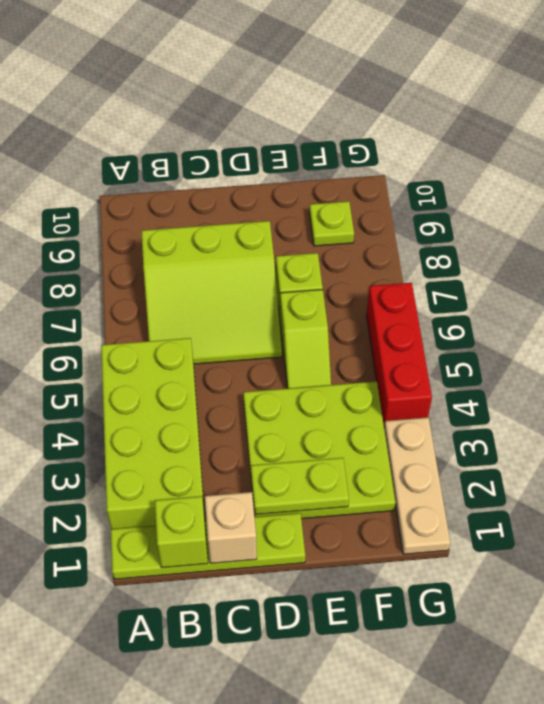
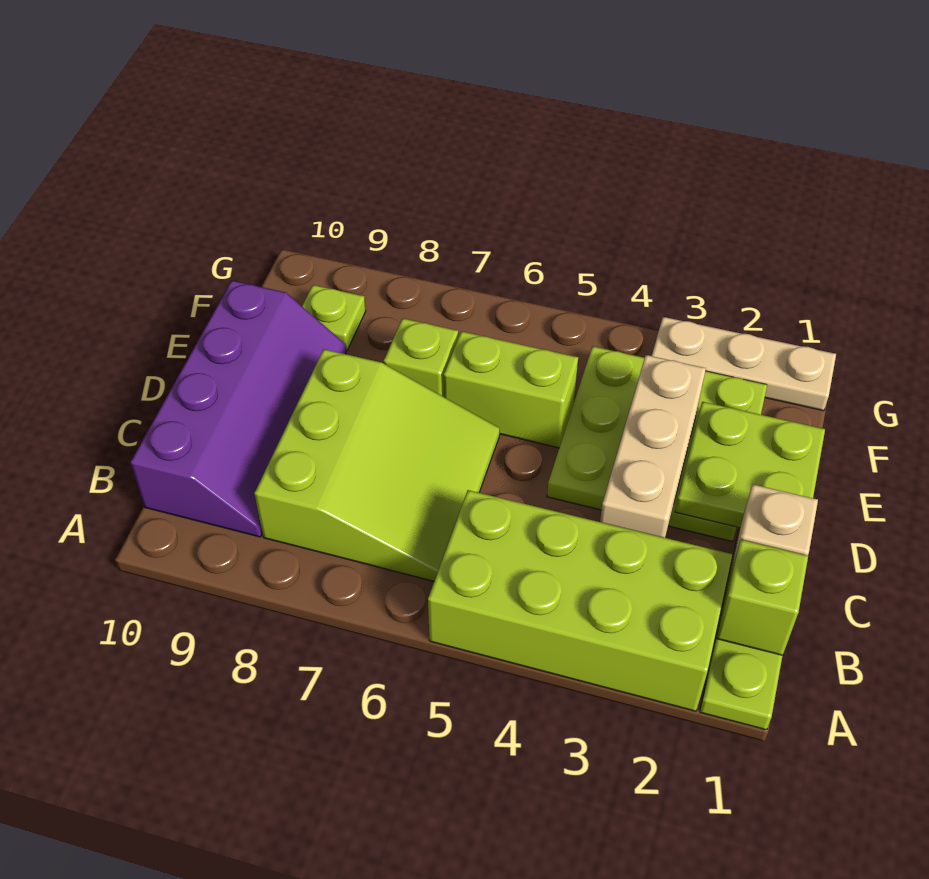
none -> purple slope B9:E10 level 1 top 10
none -> tan brick C3:E3 level 2
lime plate D2:E2 level 2 -> lime plate D1:E2 level 2
lime slope E5:E6 level 1 top 6 -> lime brick E5:E6 level 1
red brick G4:G6 level 1 -> none

